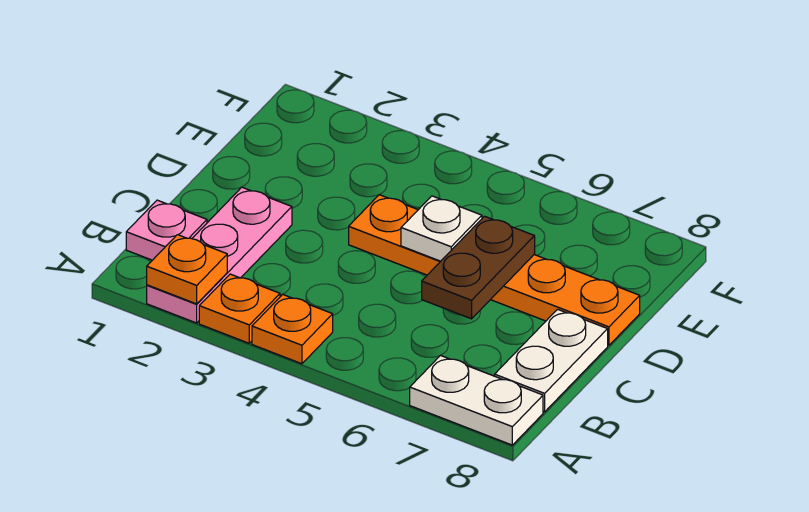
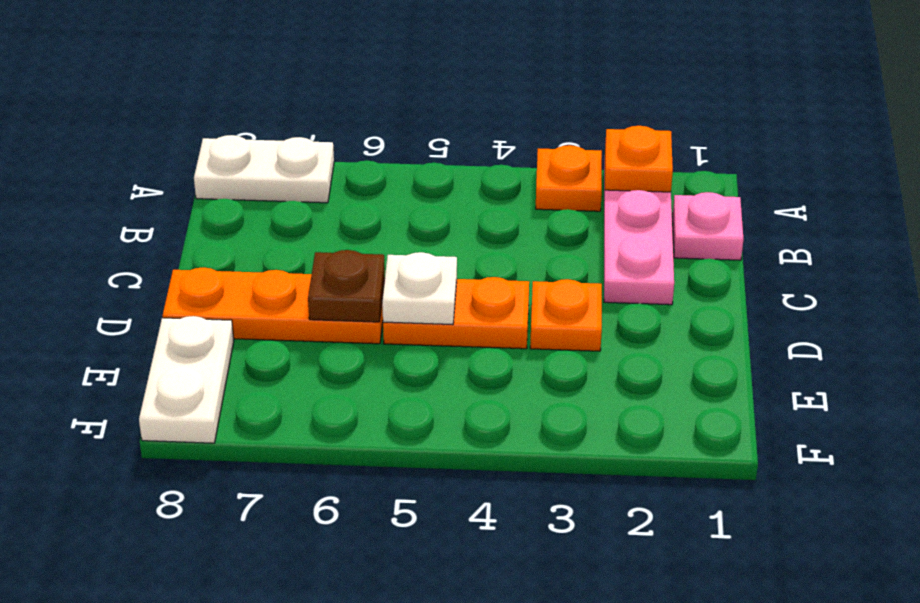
orange plate A4 level 1 -> orange plate D3 level 1
white plate B8:C8 level 1 -> white plate E8:F8 level 1
brown plate C6:D6 level 2 -> brown plate D6 level 2

